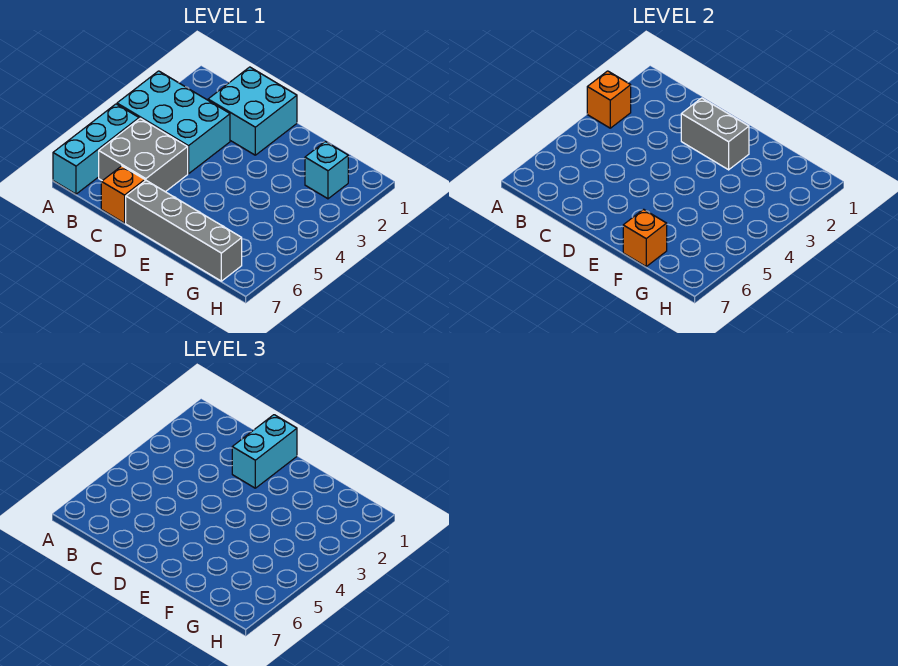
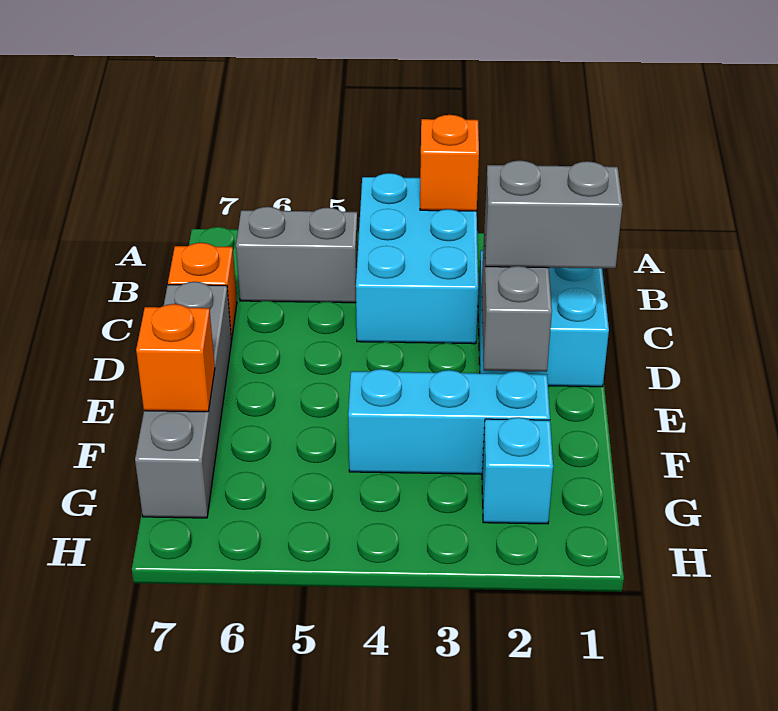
cyan brick A5:A7 level 1 -> cyan brick F2:F4 level 1
grey brick B5:C6 level 1 -> grey brick B5:B6 level 1
cyan brick D1:D2 level 3 -> grey brick D1:D2 level 3

